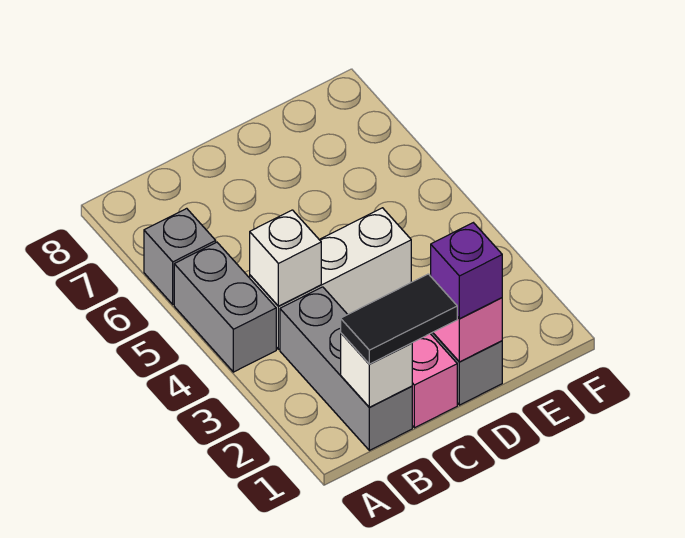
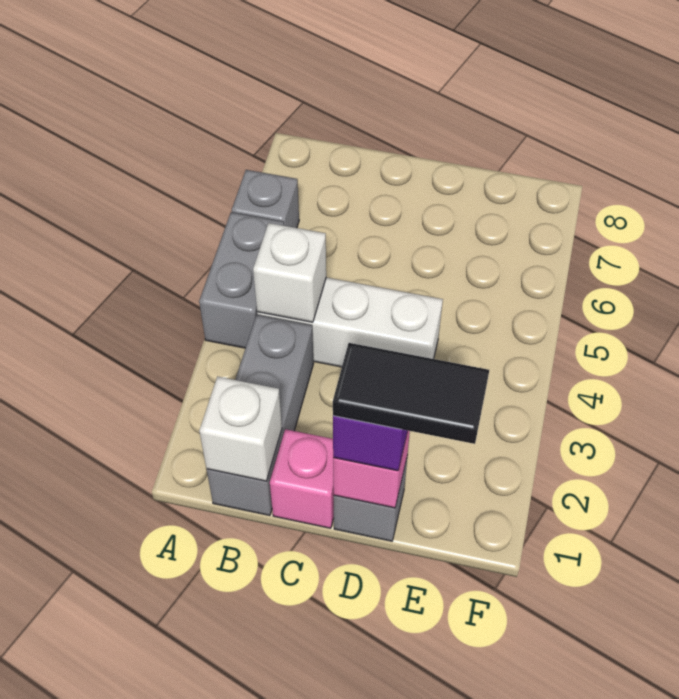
black tile B1:C1 level 3 -> black tile D1:E1 level 4

